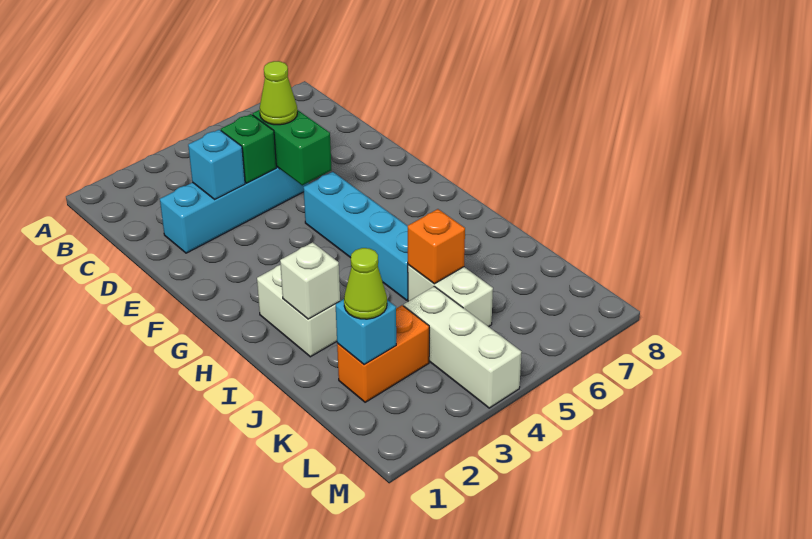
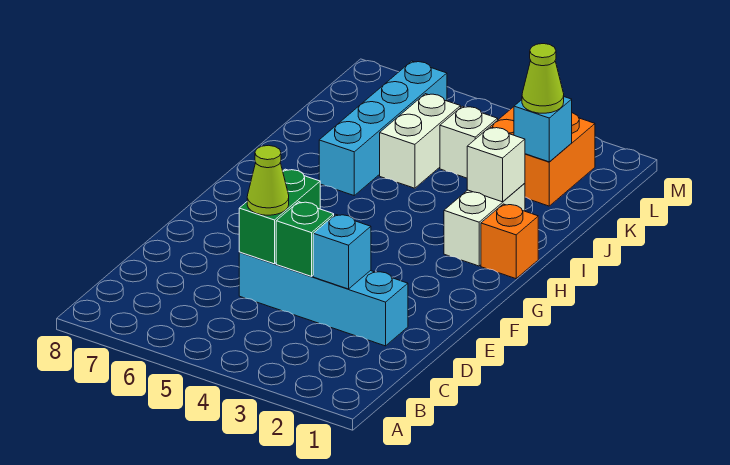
cyan brick F5:I5 level 1 -> cyan brick I6:L6 level 1
orange brick J5 level 2 -> orange brick H1 level 1
orange brick K2:K3 level 1 -> orange brick K2:L3 level 1
white brick K4:M4 level 1 -> white brick K4 level 1

